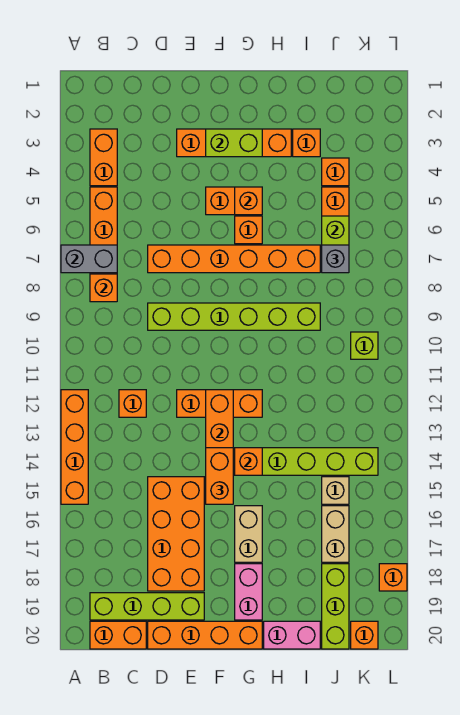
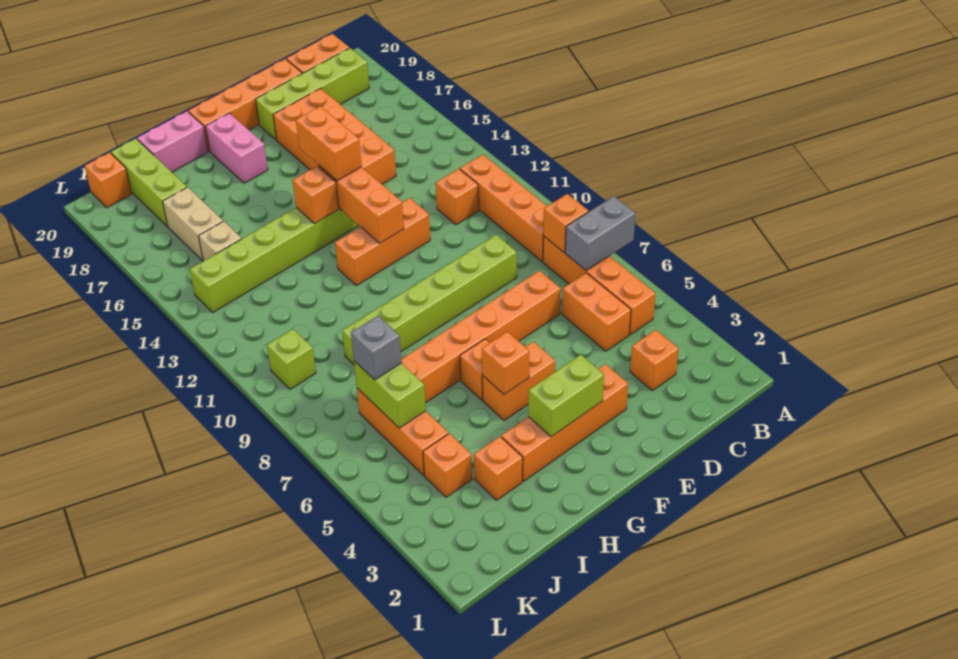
orange brick A12:A15 level 1 -> orange brick B9:B12 level 1
orange brick B3:B4 level 1 -> orange brick C5:C6 level 1
tan brick G16:G17 level 1 -> none
orange brick L18 level 1 -> orange brick C3 level 1

